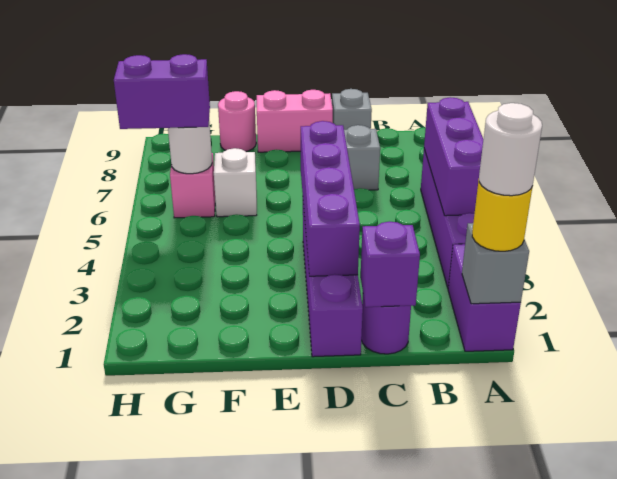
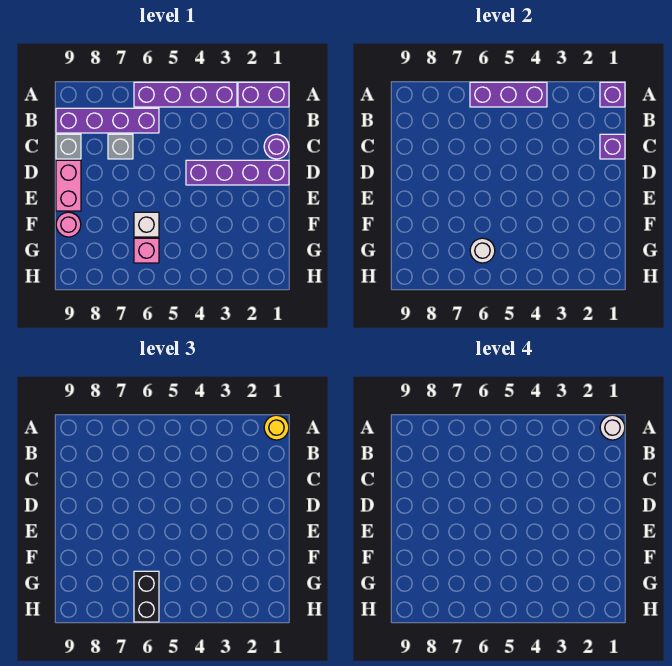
grey brick A1 level 2 -> purple brick A1 level 2
purple brick D2:D5 level 2 -> purple brick B6:B9 level 1
purple brick G6:H6 level 3 -> black brick G6:H6 level 3

